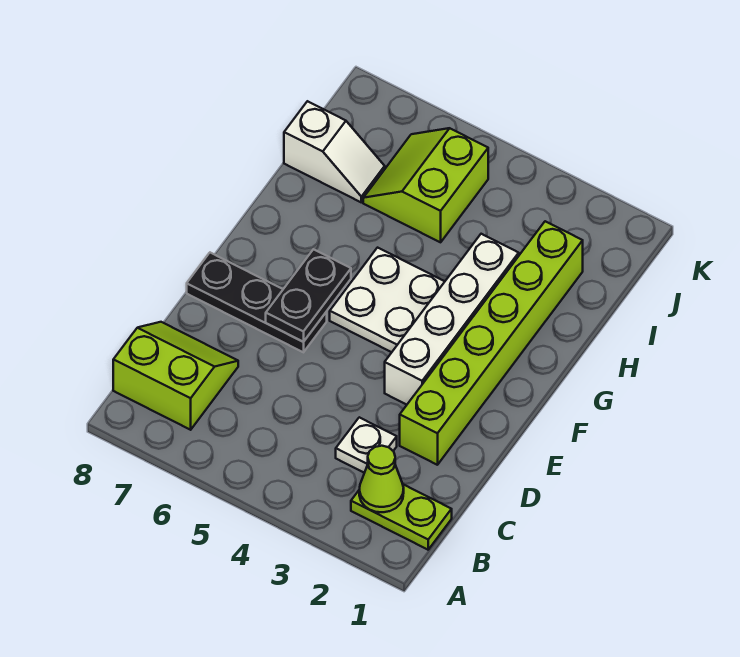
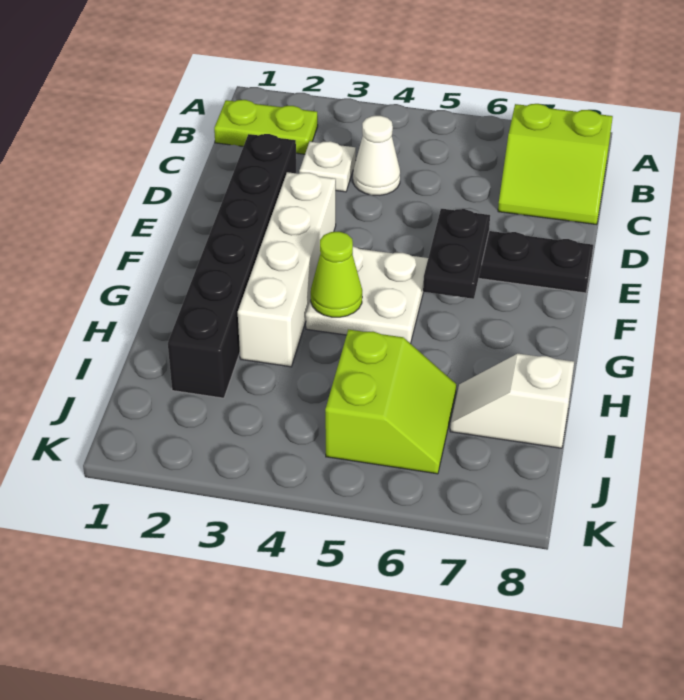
lime cone B2 level 2 -> lime cone G4 level 2
none -> white cone C4 level 1
lime brick D2:I2 level 1 -> black brick D2:I2 level 1

